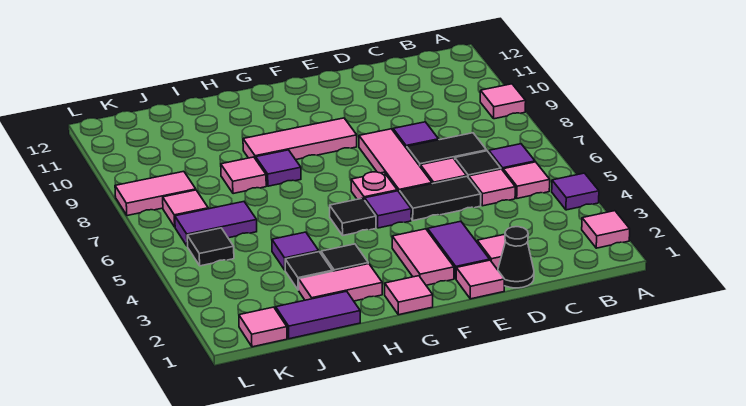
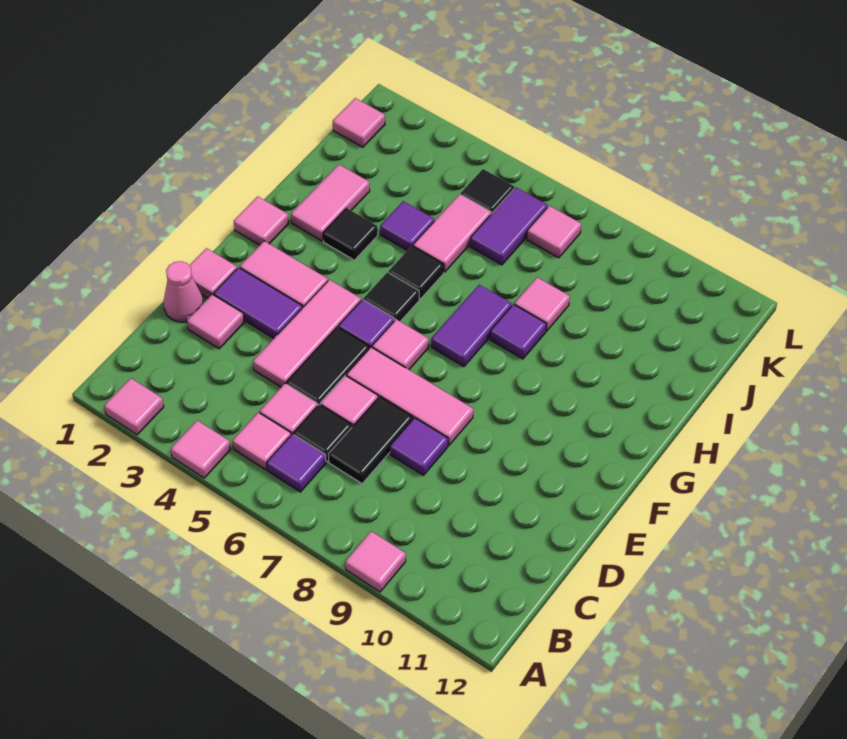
purple tile A4 level 1 -> pink tile A4 level 1
black cone D1 level 1 -> pink cone D1 level 1
pink plate F6 level 1 -> pink tile F6 level 1
pink tile F9:H9 level 1 -> pink tile D4:F4 level 1
purple tile I1:J1 level 1 -> purple tile G7:H7 level 1
black tile I3 level 1 -> black tile H5 level 1
pink tile K8:L8 level 1 -> pink tile I5:J5 level 1

